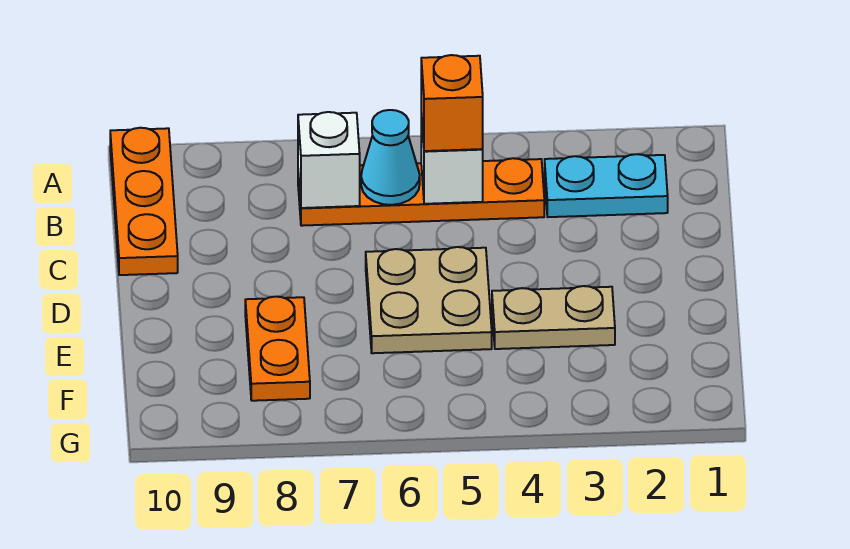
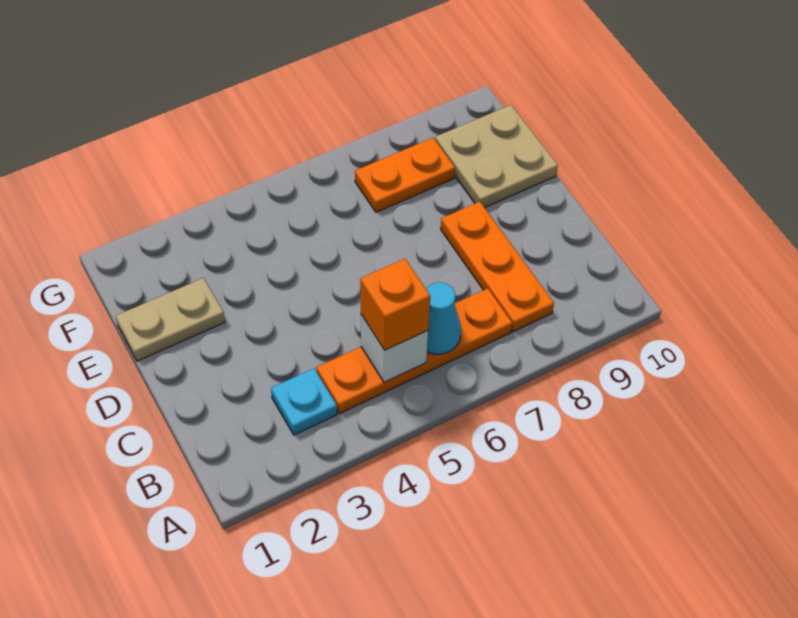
orange plate A10:C10 level 1 -> orange plate B8:D8 level 1
cyan plate B2:B3 level 1 -> cyan plate B3 level 1
white brick B7 level 2 -> none
tan plate D5:E6 level 1 -> tan plate E9:F10 level 1
tan plate E3:E4 level 1 -> tan plate E1:E2 level 1
orange plate E8:F8 level 1 -> orange plate F7:F8 level 1

